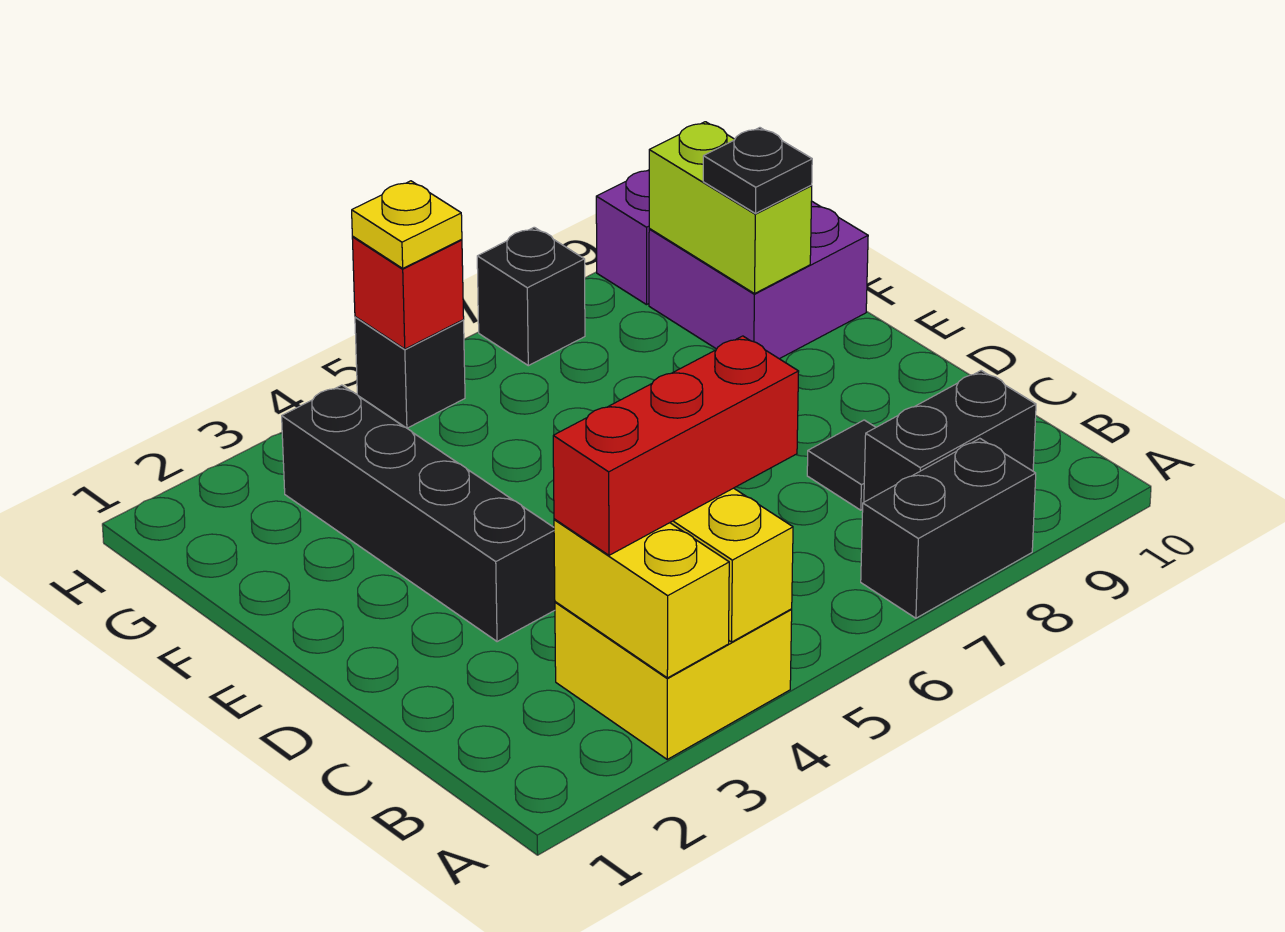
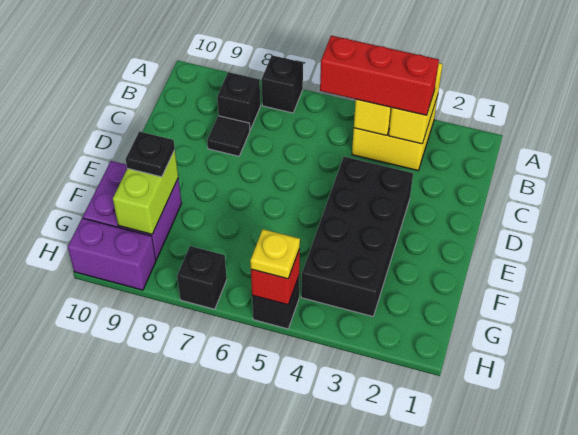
black brick A7:A8 level 1 -> black brick A7 level 1
black brick B8:B9 level 1 -> black brick B8 level 1
black brick D3:G3 level 1 -> black brick D3:G4 level 1

